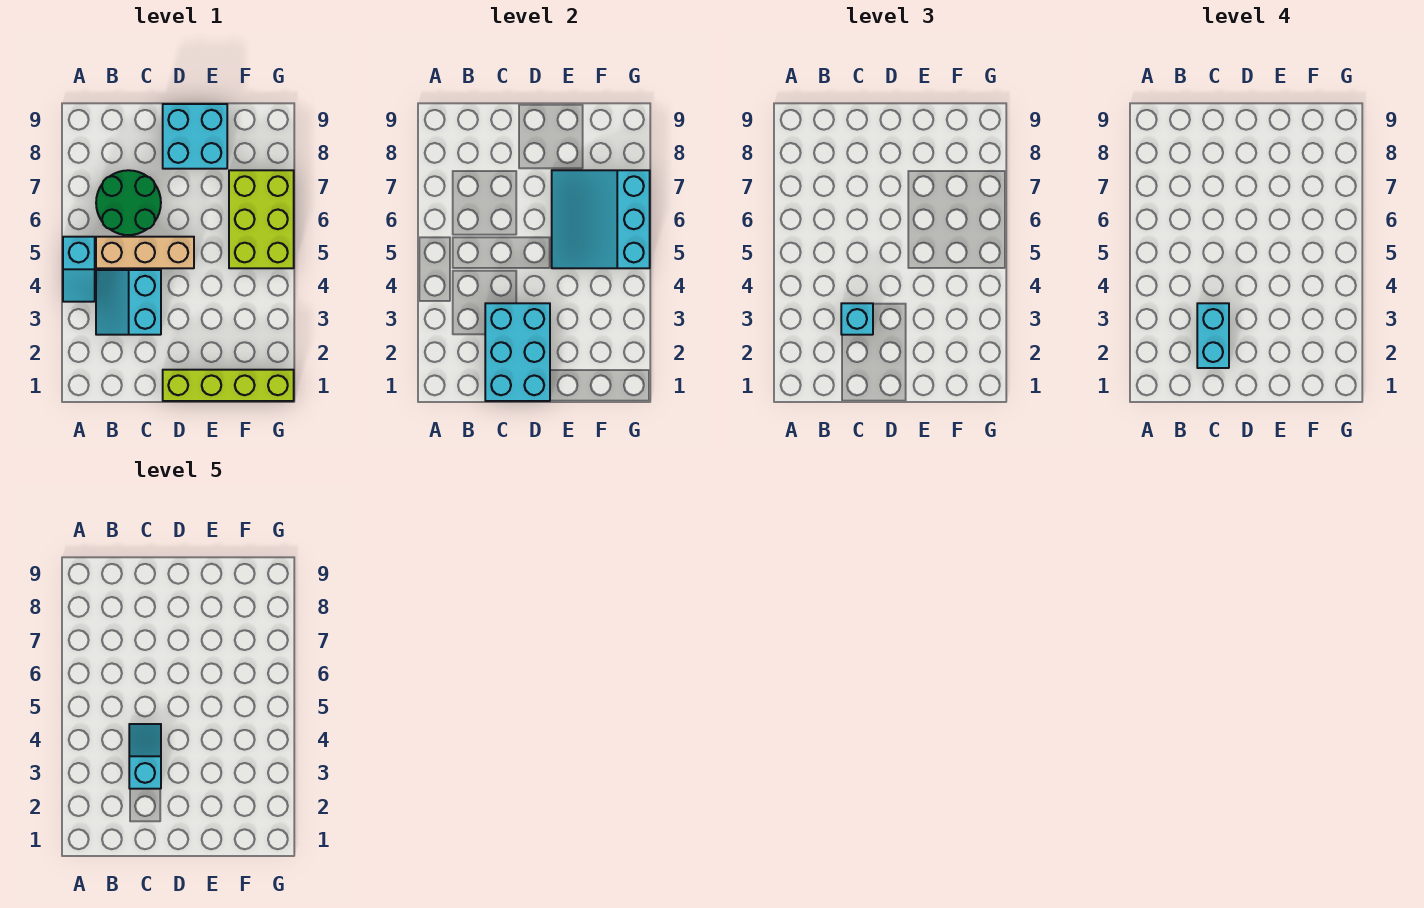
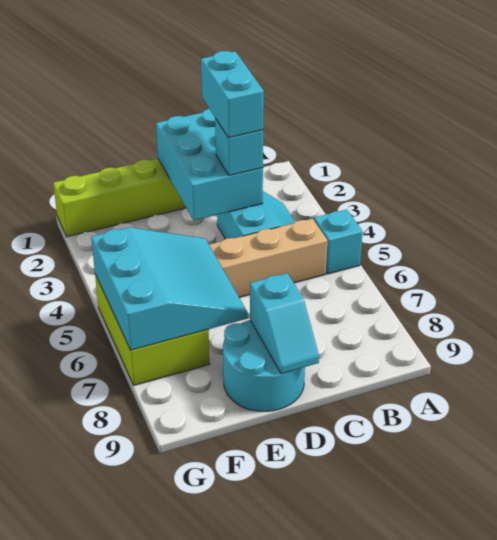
green round brick B6:C7 level 1 -> none
cyan slope C3:C4 level 5 top 3 -> cyan slope D8:D9 level 2 top 8
cyan brick D8:E9 level 1 -> cyan round brick D8:E9 level 1

